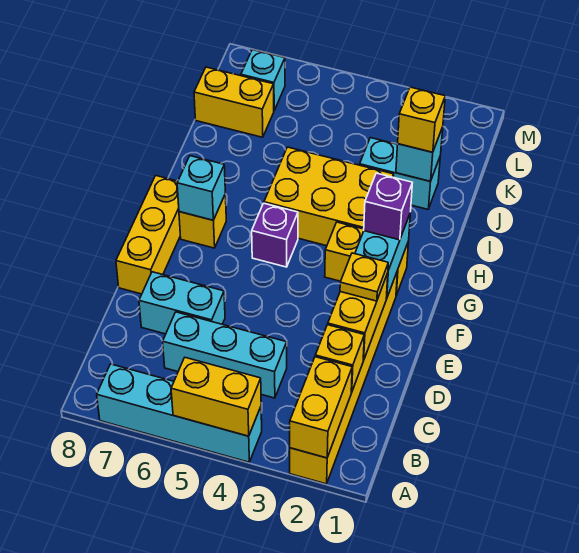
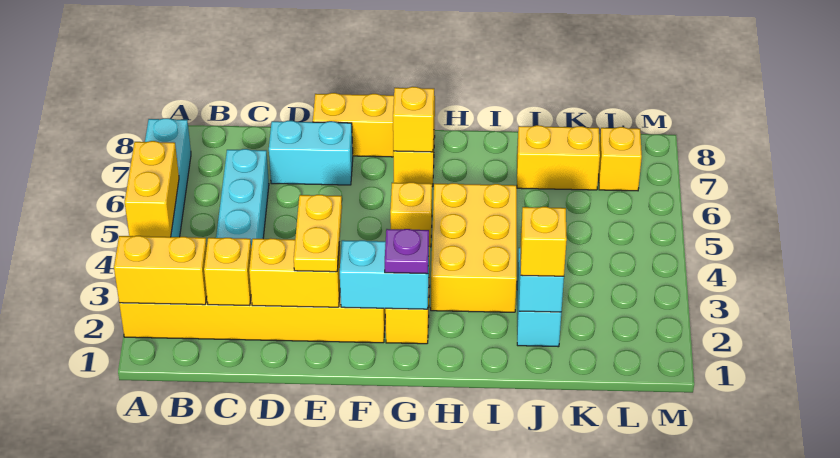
cyan brick D6:D7 level 1 -> cyan brick D7:E7 level 1
yellow plate E2 level 3 -> yellow plate E2:E3 level 3
purple brick G2 level 3 -> purple plate G2 level 3
purple brick G5 level 1 -> yellow brick G5 level 1
cyan brick G7 level 2 -> yellow brick G7 level 2
yellow brick K7:K8 level 1 -> yellow brick J7:K7 level 1
cyan brick L7 level 1 -> yellow brick L7 level 1

